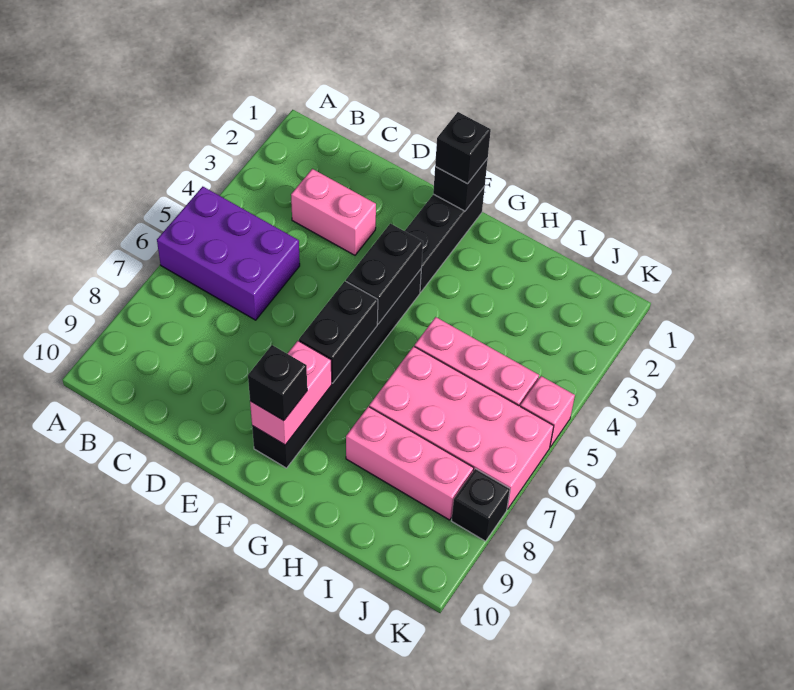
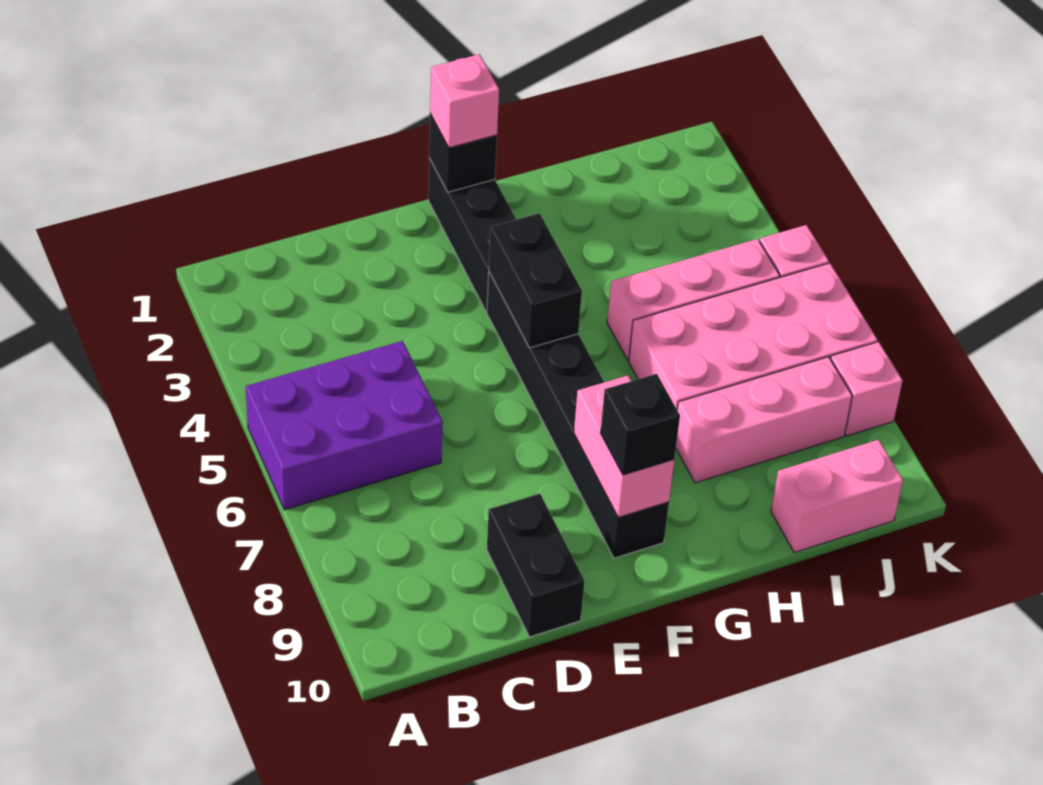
pink brick C3:D3 level 1 -> pink brick I10:J10 level 1
black brick F1 level 3 -> pink brick F1 level 3
black brick F6:F7 level 2 -> black brick D9:D10 level 1
black brick K8 level 1 -> pink brick K8 level 1

